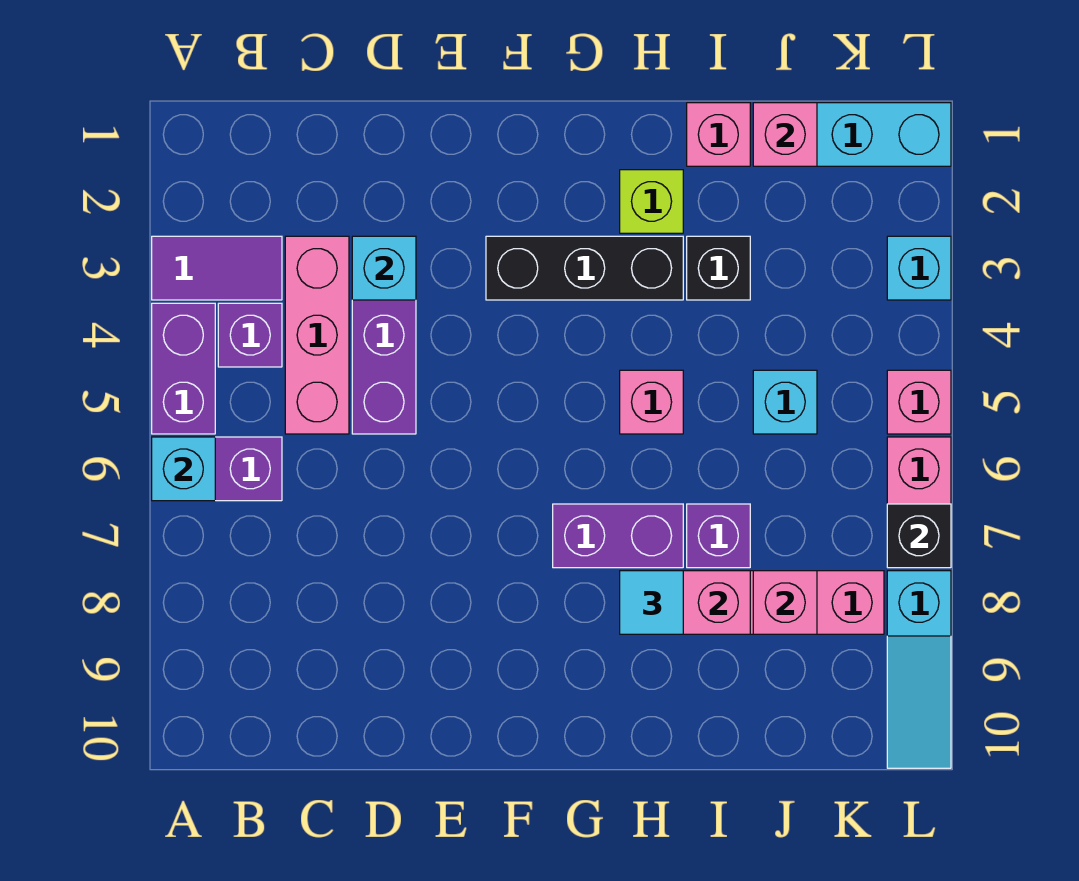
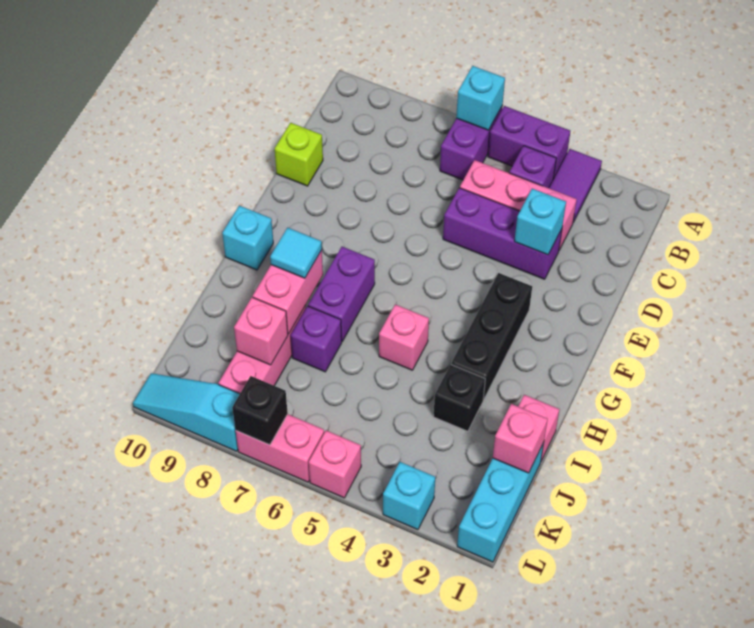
lime brick H2 level 1 -> lime brick D10 level 1
cyan brick J5 level 1 -> cyan brick G10 level 1

